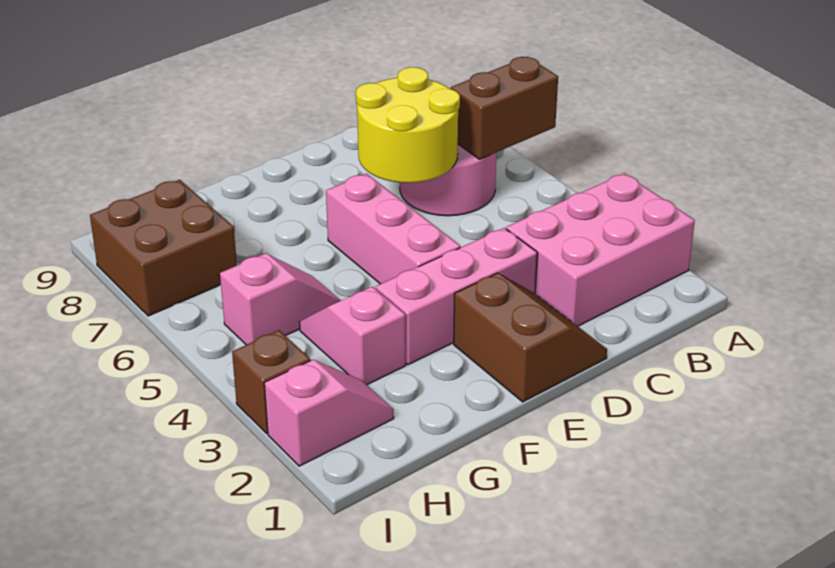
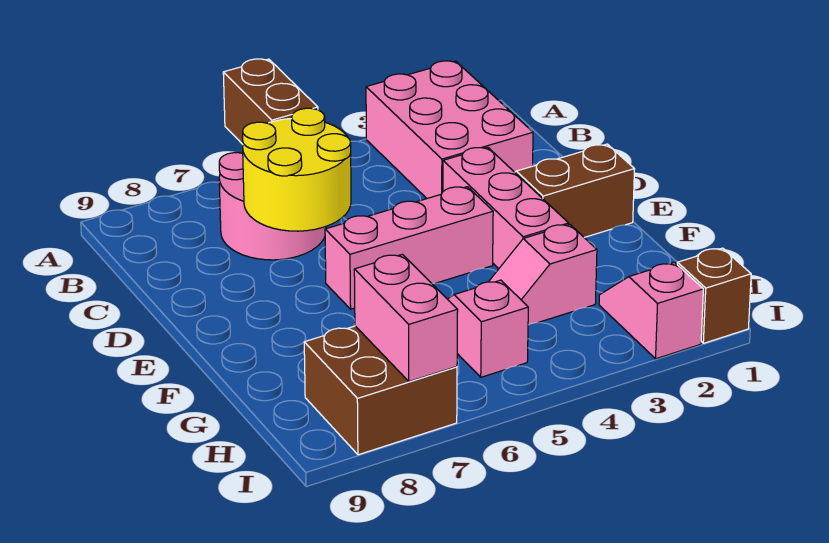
none -> pink brick H7:I7 level 2
brown brick I3 level 1 -> brown brick I1 level 1

